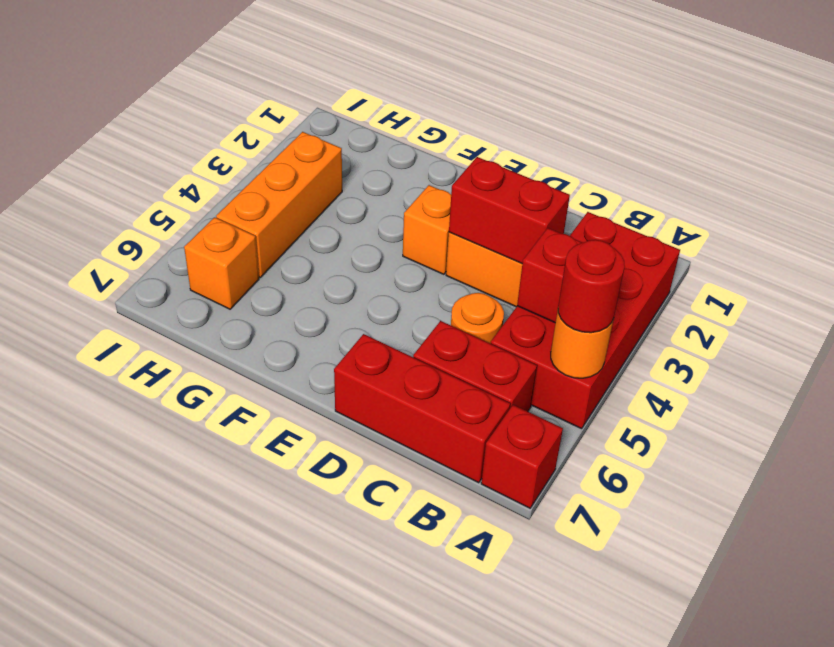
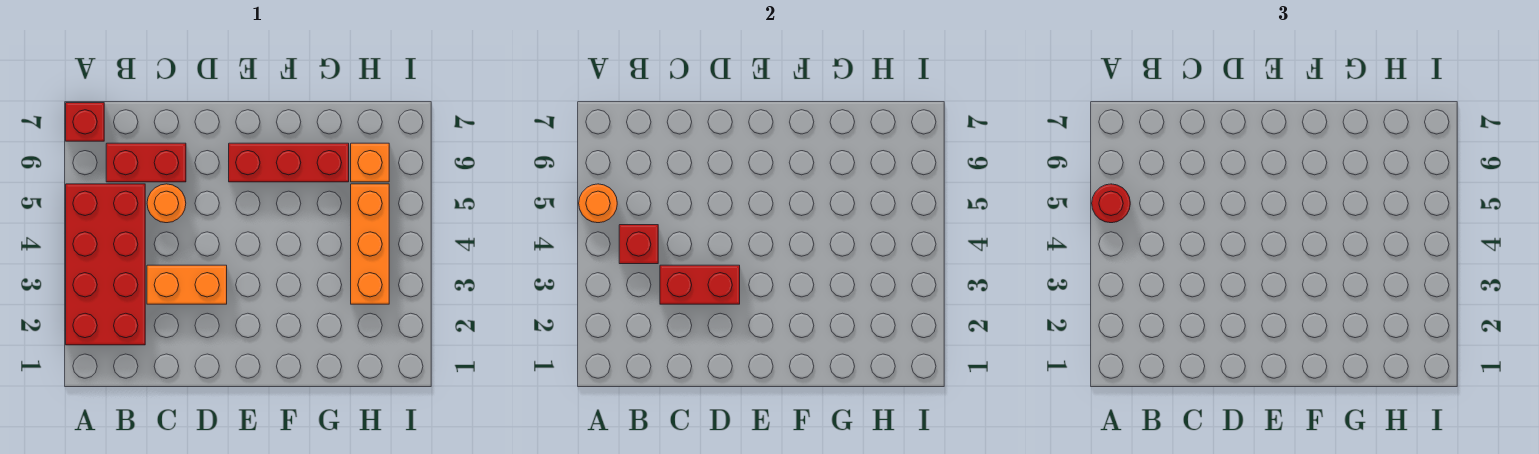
red brick B7:D7 level 1 -> red brick E6:G6 level 1
orange brick E3 level 1 -> none

